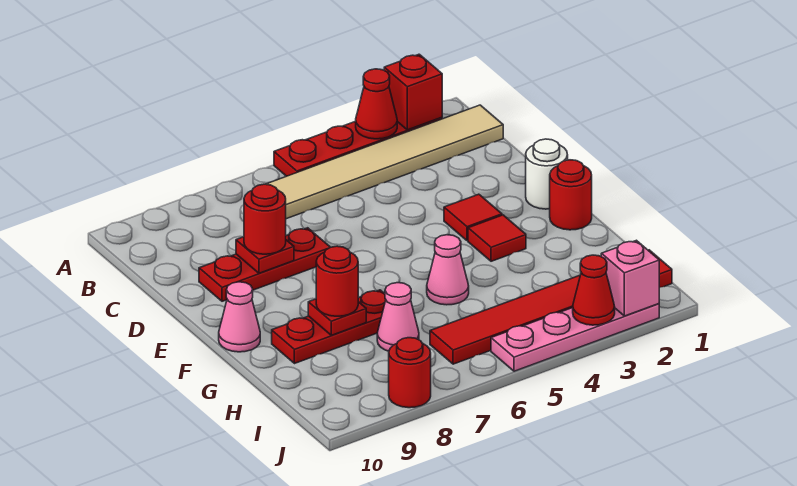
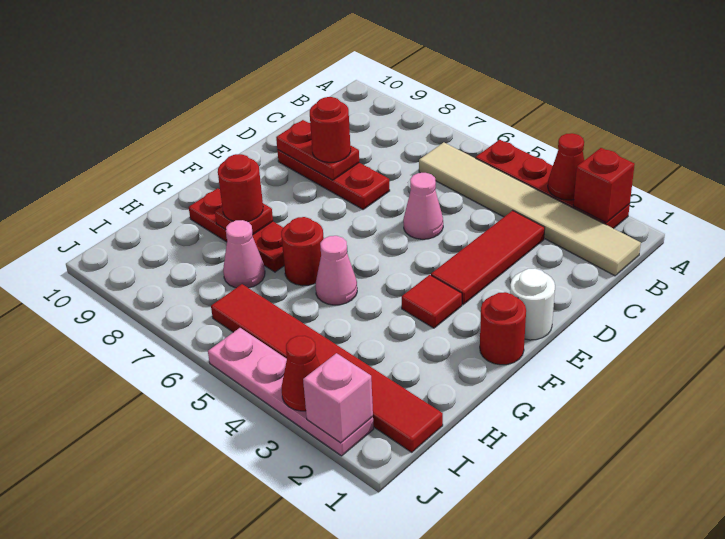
red plate D8 level 2 -> red plate D8:D9 level 2
red tile E3 level 1 -> red tile C3:E3 level 1
pink cone F10 level 1 -> pink cone D5 level 1
red round brick J8 level 1 -> red round brick G6 level 1

